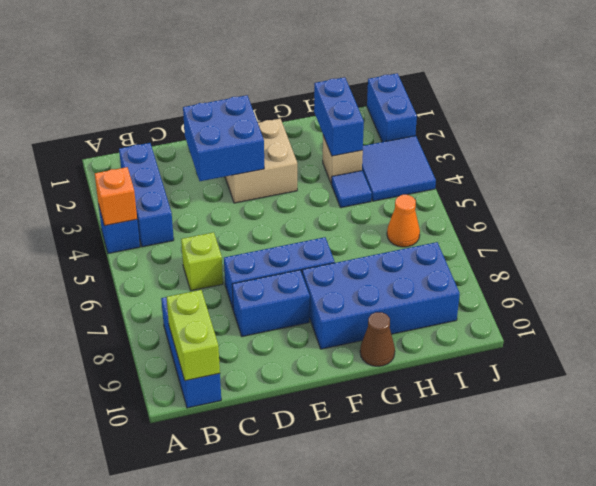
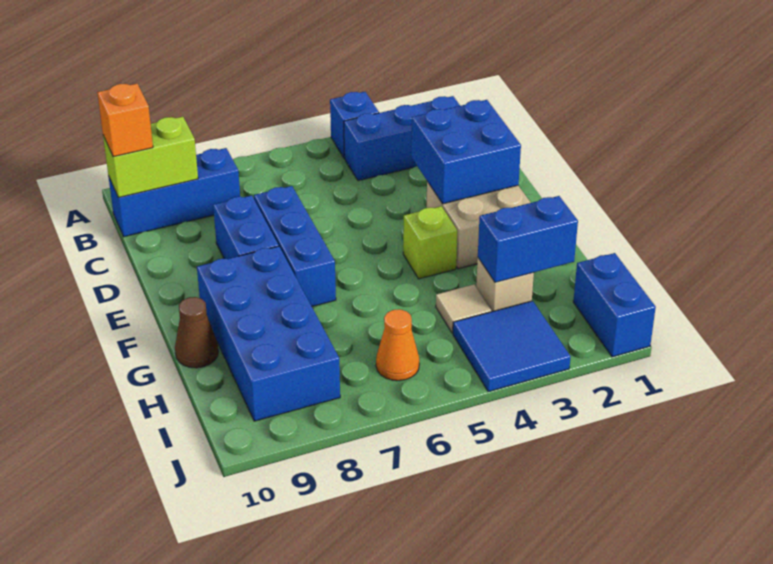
orange brick A4 level 2 -> orange brick B10 level 3
lime brick C6 level 1 -> lime brick F4 level 1
blue tile H4 level 1 -> tan tile H4 level 1
blue brick J1:J2 level 1 -> blue brick I1:J1 level 1

